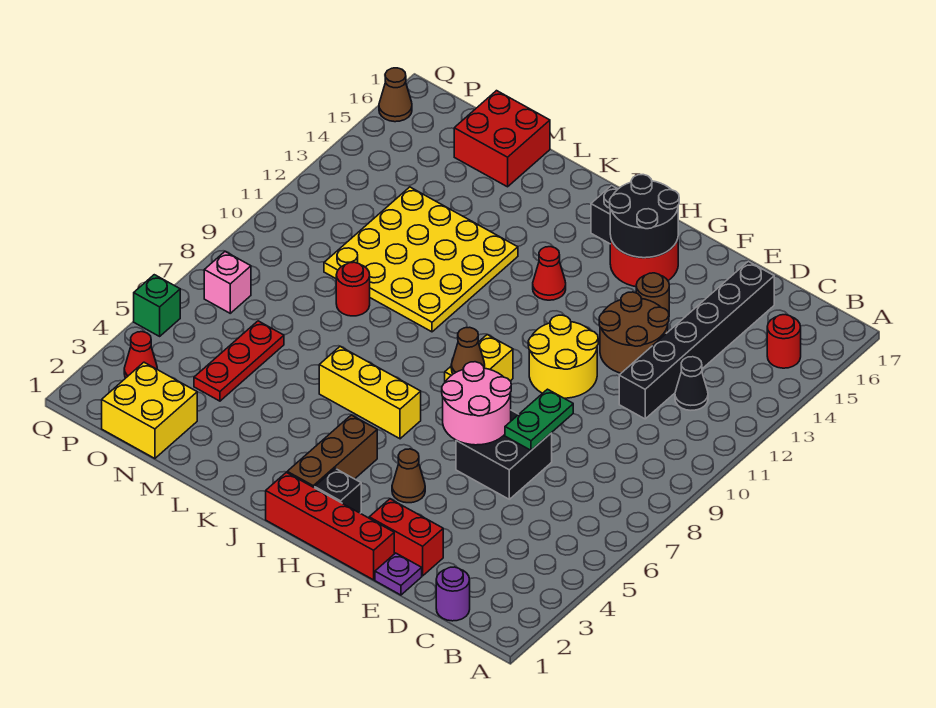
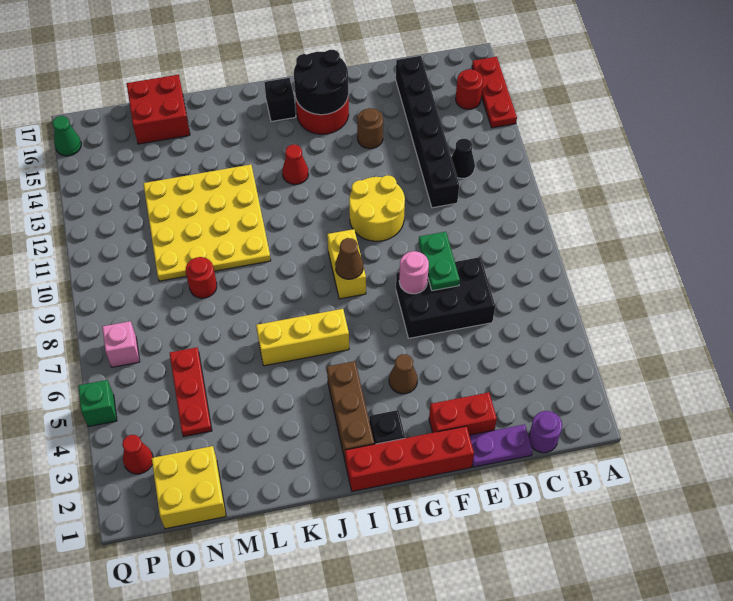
none -> red plate A14:A16 level 1
purple plate E1 level 1 -> purple plate D1:E1 level 1
black brick E6:F7 level 1 -> black brick D6:F7 level 1
brown round brick E12:F13 level 1 -> none
pink round brick F6:G7 level 2 -> pink round brick F7 level 2
brown cone Q16 level 1 -> green cone Q16 level 1

